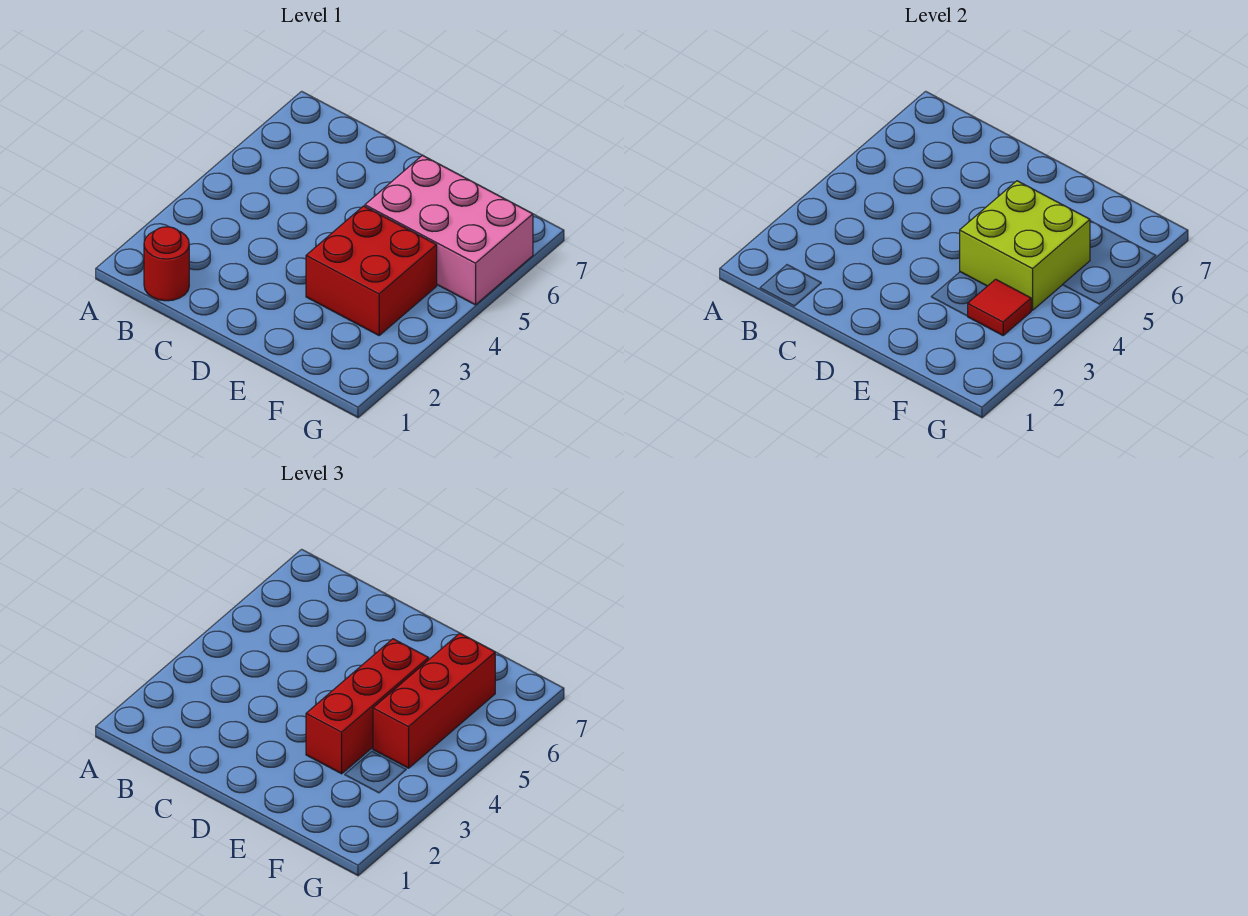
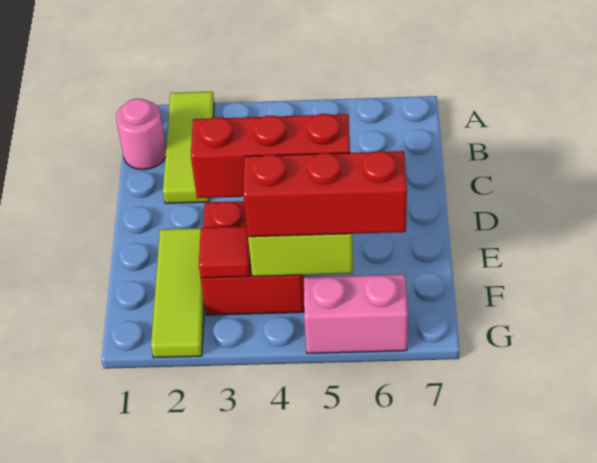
none -> lime tile A2:C2 level 1
red round brick B1 level 1 -> pink round brick B1 level 1
none -> lime tile E2:G2 level 1
pink brick E5:G6 level 1 -> pink brick G5:G6 level 1

